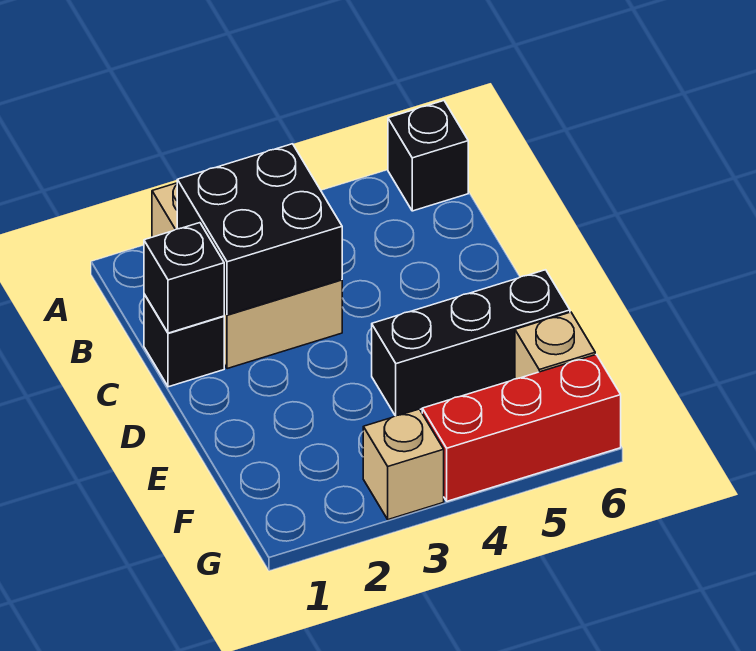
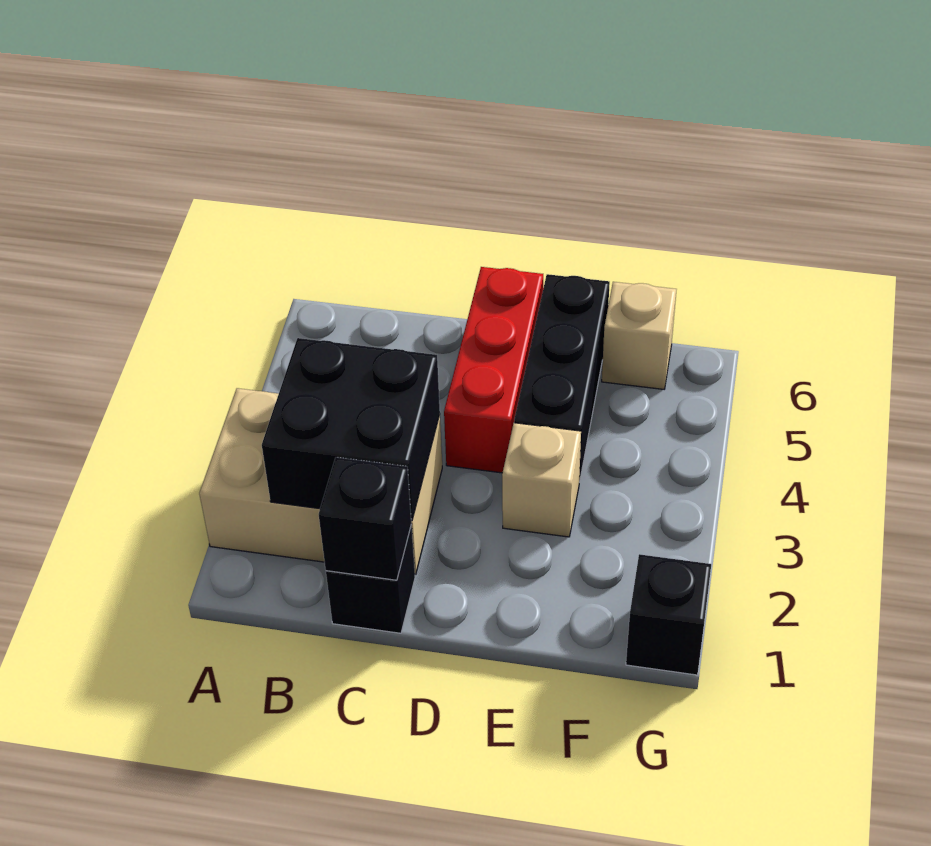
black brick A6 level 1 -> black brick G1 level 1
tan brick G3 level 1 -> tan brick E3 level 1
red brick G4:G6 level 1 -> red brick D4:D6 level 1

